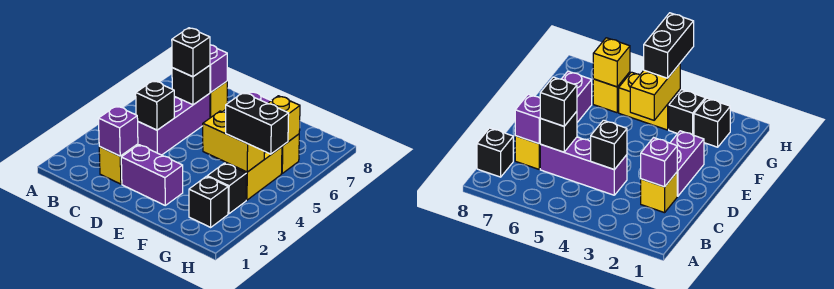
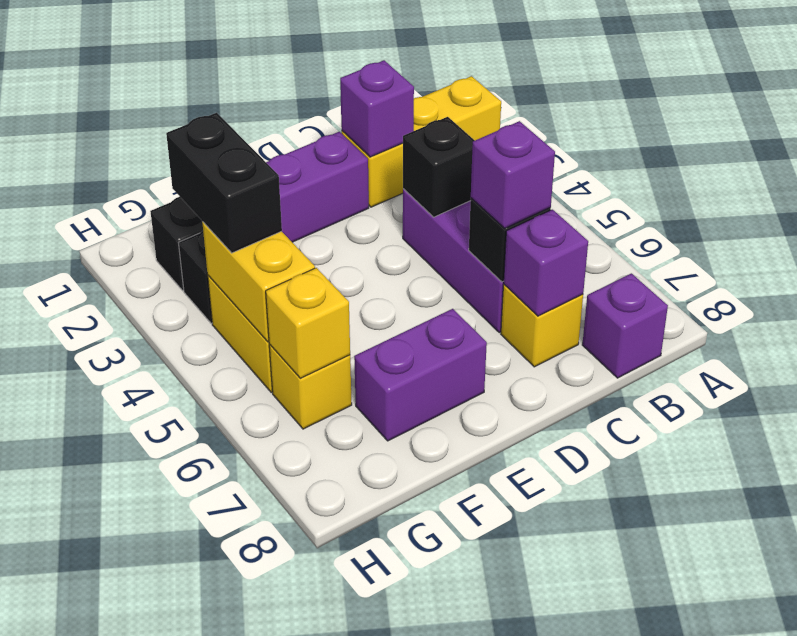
black brick B8 level 1 -> purple brick B8 level 1
yellow brick C2 level 1 -> yellow brick A2:C2 level 1
black brick C6 level 3 -> purple brick C6 level 3
yellow brick F4:G4 level 2 -> yellow brick G4:G5 level 2
black brick G4:H4 level 3 -> black brick G3:G4 level 3

